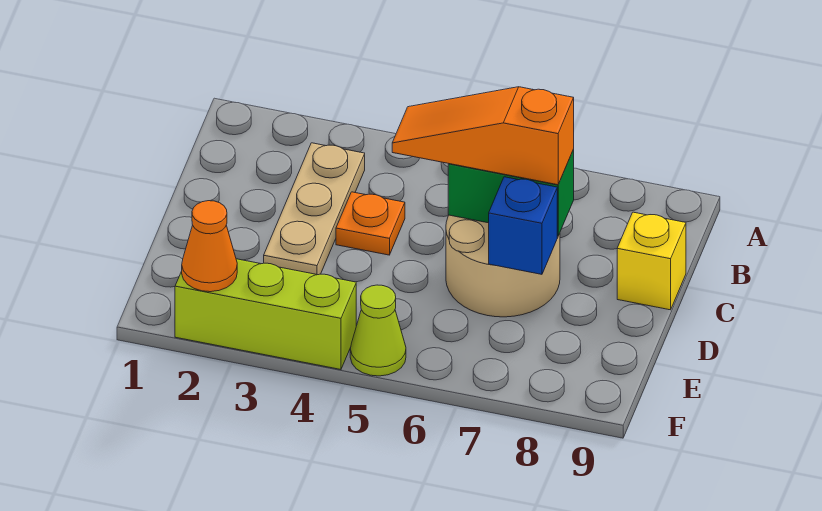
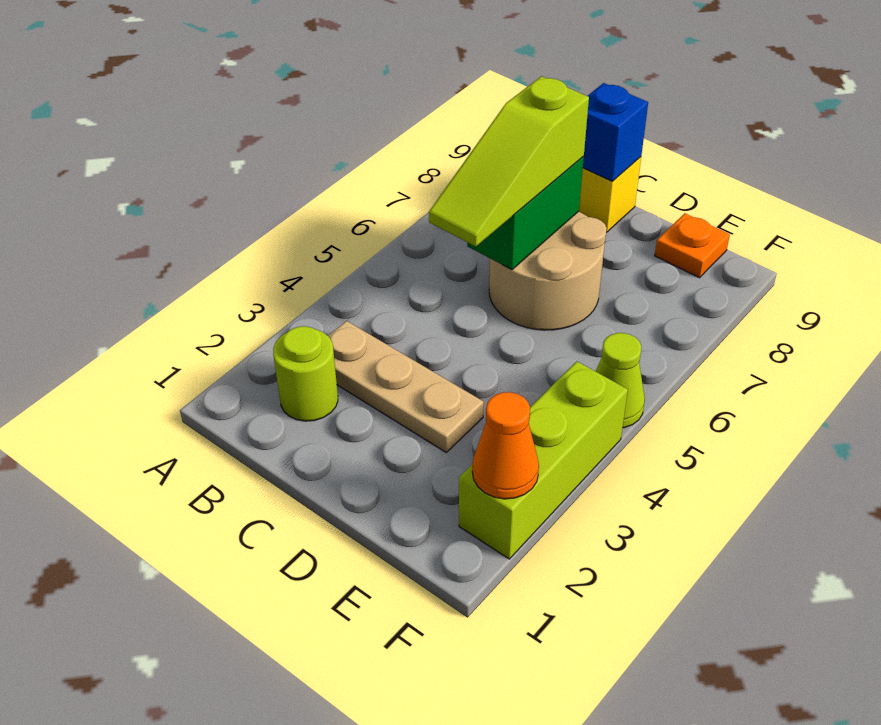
none -> lime round brick B2 level 1
orange plate C4 level 1 -> orange plate E9 level 1
orange slope C5:C7 level 3 top 7 -> lime slope C5:C7 level 3 top 7
blue brick D7 level 2 -> blue brick C9 level 2

